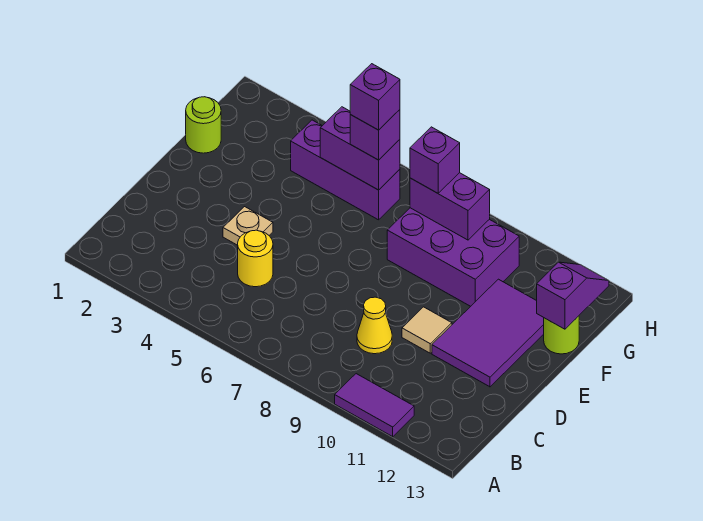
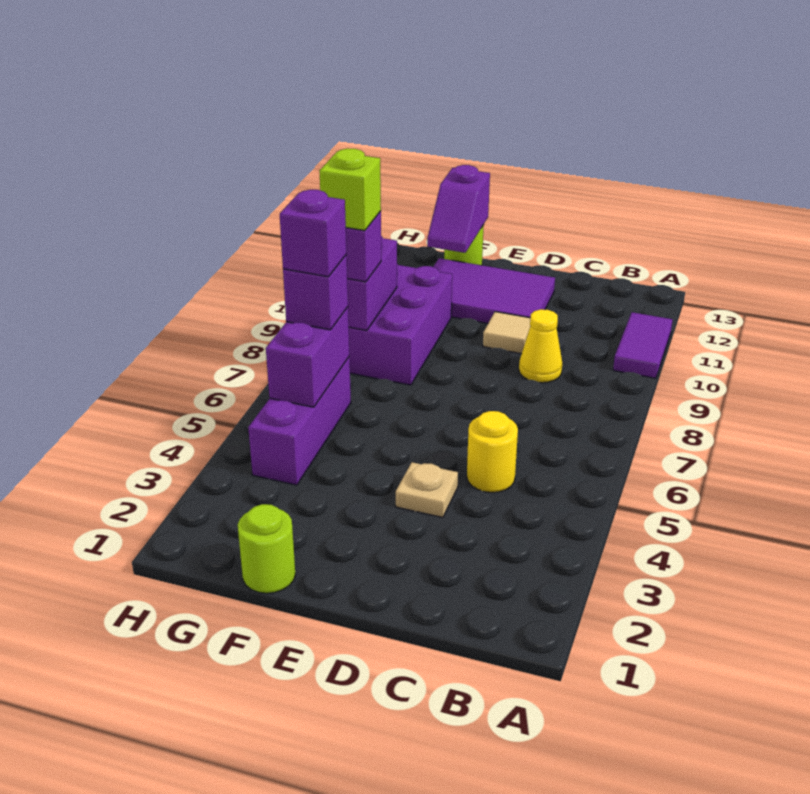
purple slope F13:G13 level 2 top F -> purple slope F12:F13 level 2 top 13
none -> lime brick G8 level 4

